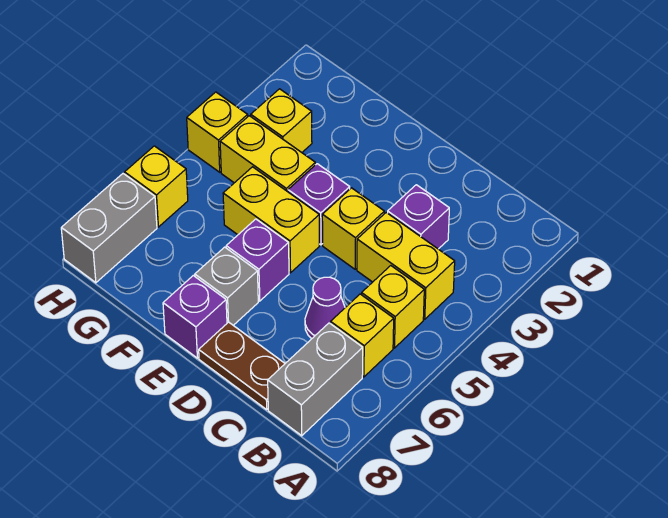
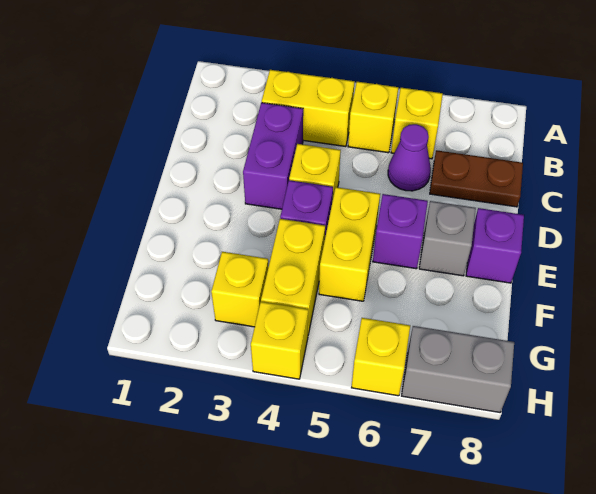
yellow brick B4:C4 level 1 -> yellow brick B3:B4 level 1
grey brick B7:B8 level 1 -> none
purple brick C3 level 1 -> purple brick C3:D3 level 1
brown plate C8:D8 level 1 -> brown plate C7:C8 level 1

